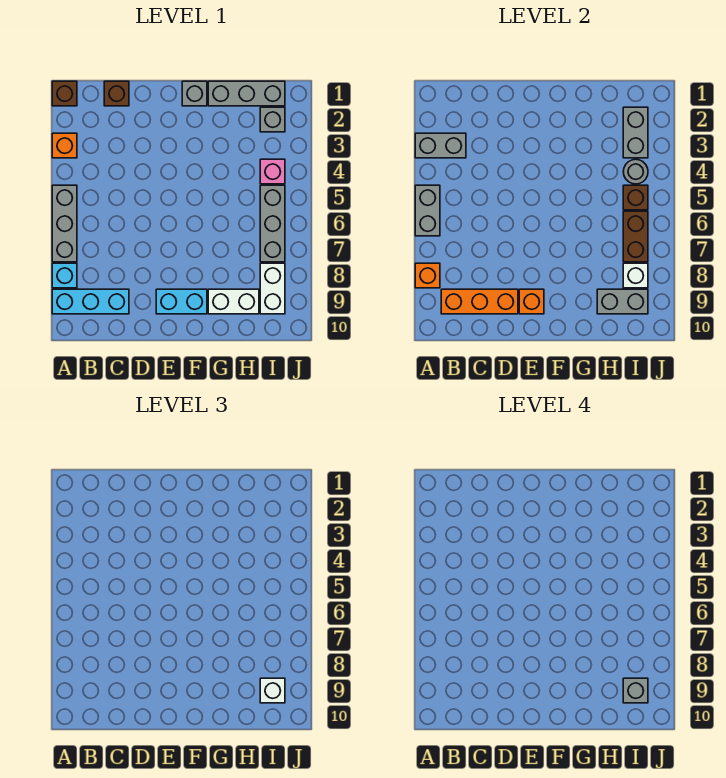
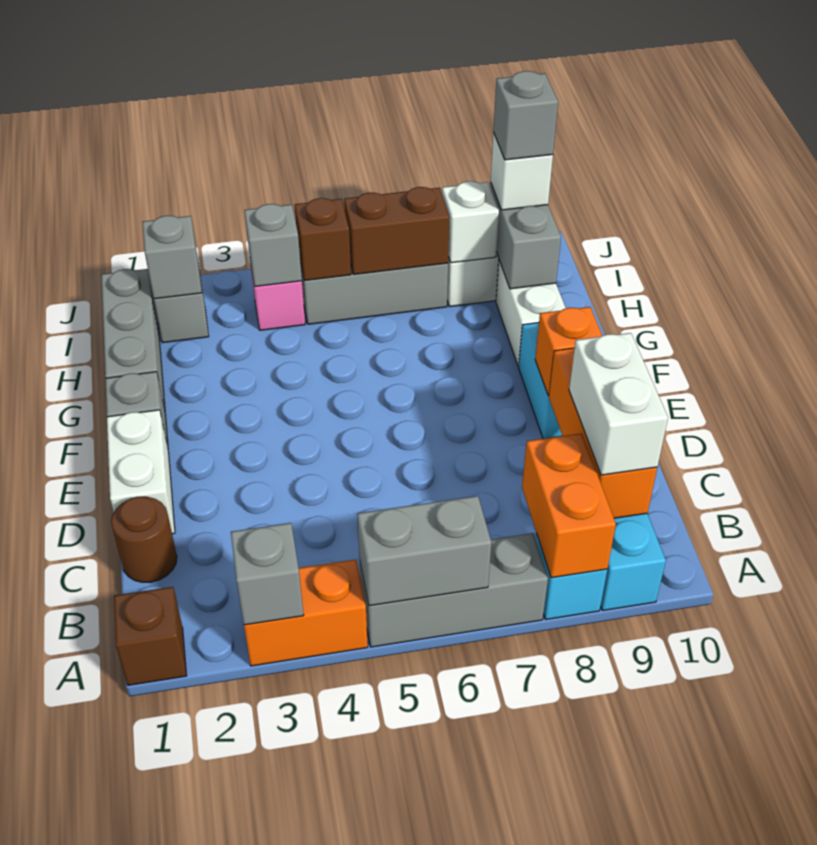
orange brick A3 level 1 -> orange brick A3:A4 level 1
grey brick A3:B3 level 2 -> grey brick A3 level 2
orange brick A8 level 2 -> orange brick A8:B8 level 2
none -> white brick B9:C9 level 3
brown brick C1 level 1 -> brown round brick C1 level 1
none -> white brick D1:E1 level 1
grey brick I2:I3 level 2 -> grey brick I2 level 2
grey round brick I4 level 2 -> grey brick I4 level 2

